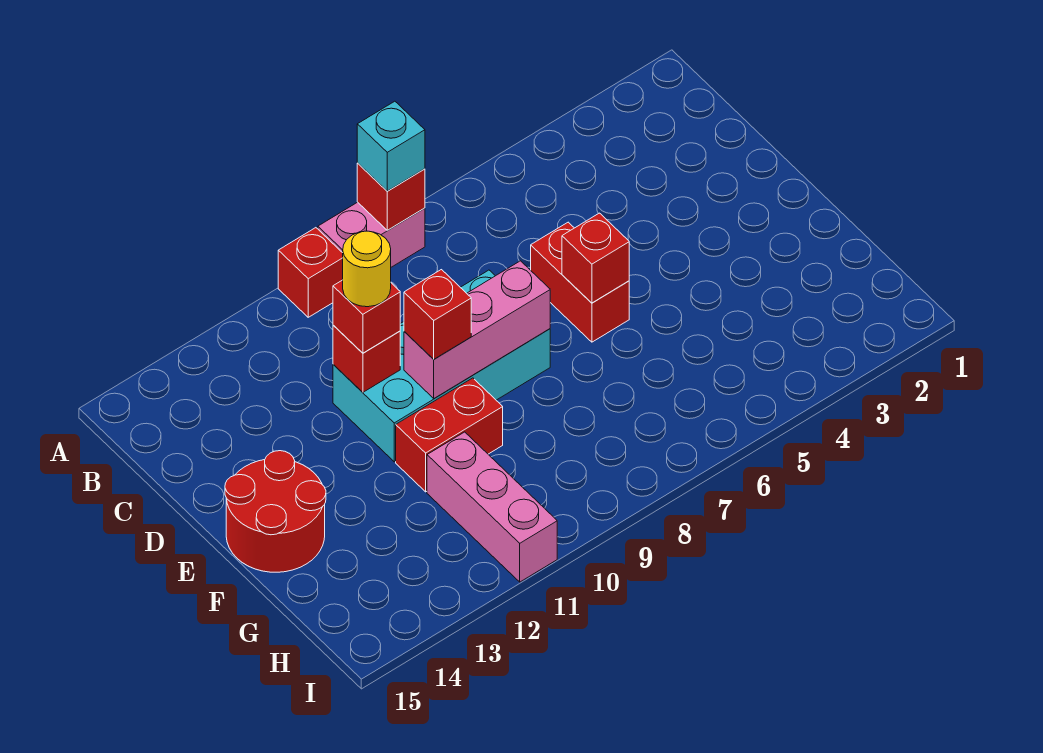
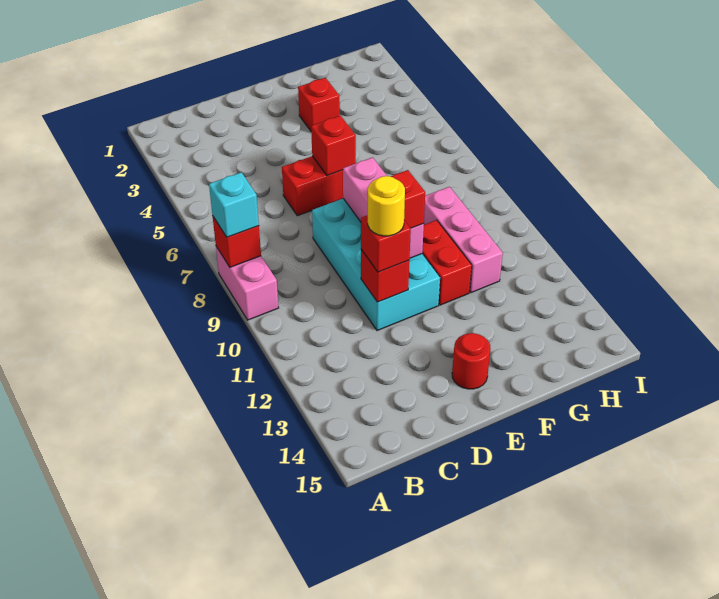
red brick A10 level 1 -> red brick F3 level 1
red round brick E14:F15 level 1 -> red round brick E14 level 1
pink brick G11:I11 level 1 -> pink brick G9:G11 level 1

